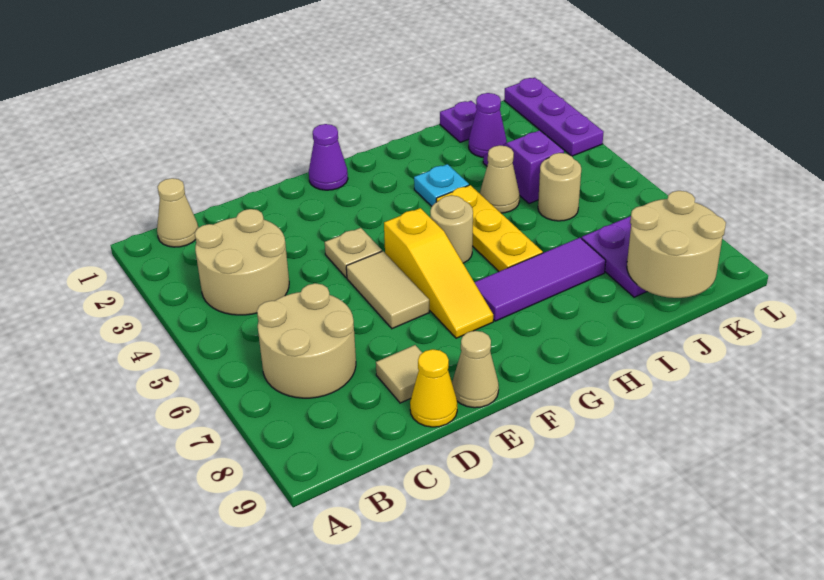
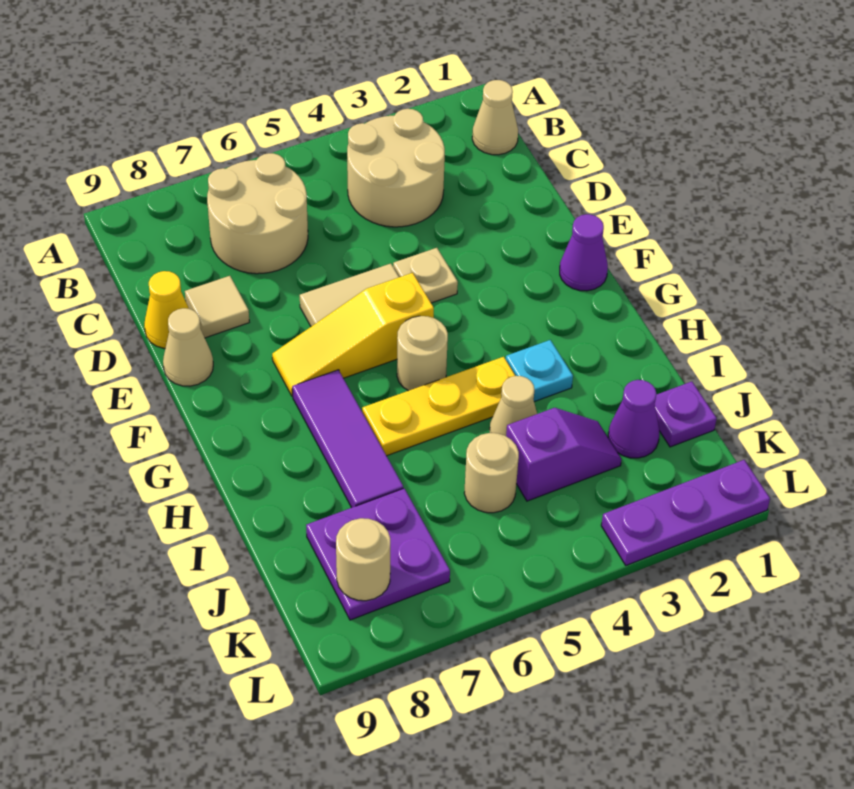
tan round brick J8:K9 level 2 -> tan round brick K8 level 2

